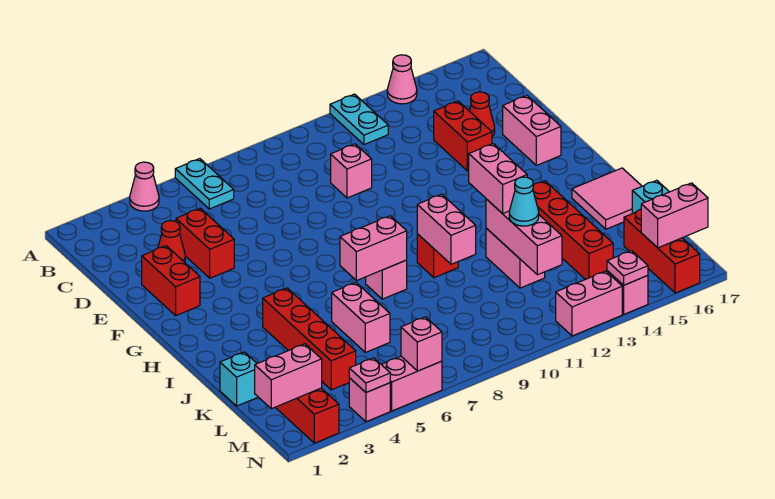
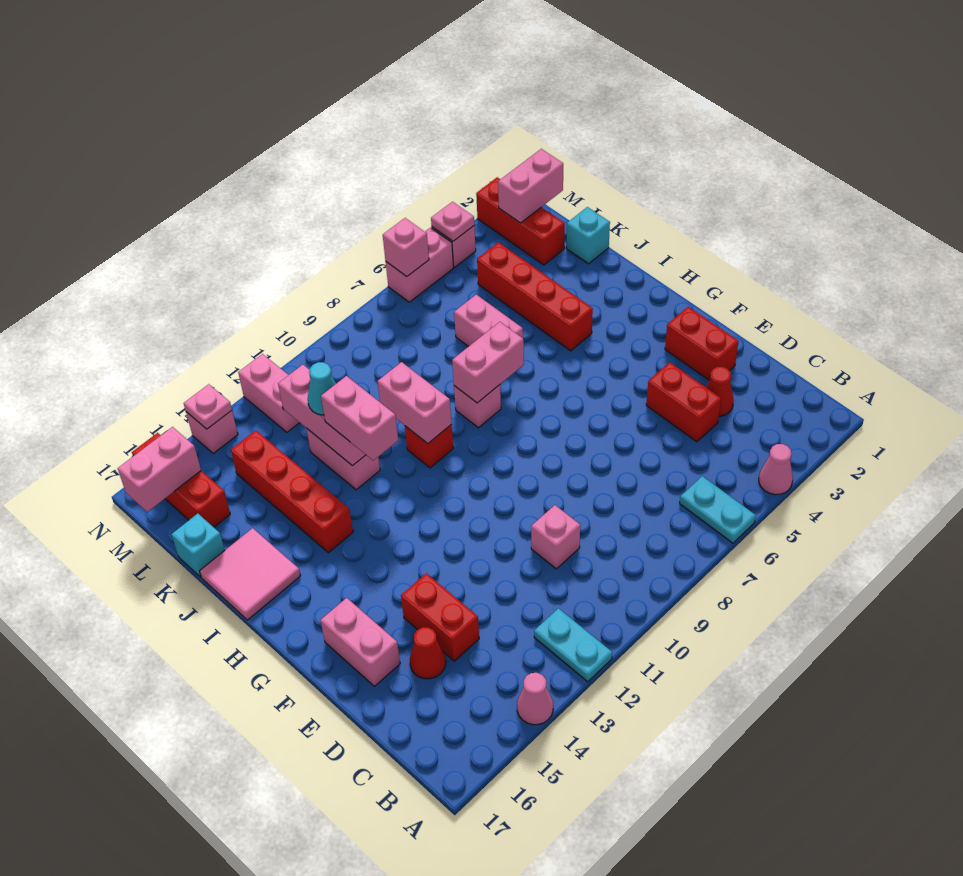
pink brick N12:N13 level 1 -> pink brick M12:N12 level 1

